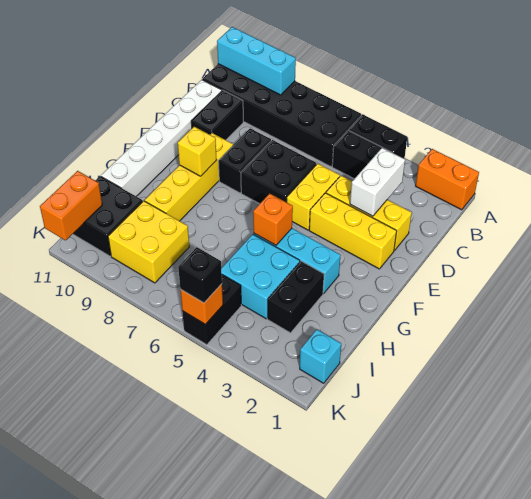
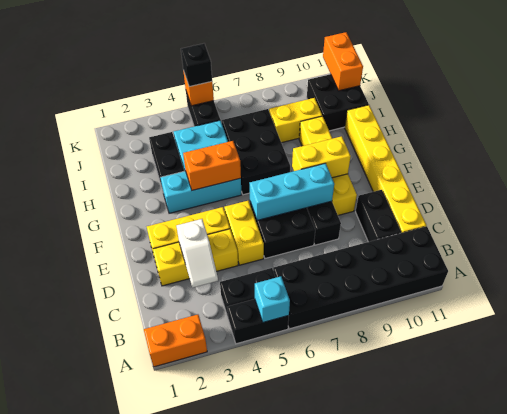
cyan brick A9:A11 level 2 -> cyan brick E6:E8 level 2
white brick C3:D3 level 2 -> white slope C3:D3 level 2 top D
white brick C11:H11 level 1 -> yellow brick C11:H11 level 1
yellow brick F9 level 2 -> yellow brick F8:F9 level 2
orange brick G5 level 2 -> orange brick G4:G5 level 2
none -> black brick G6:I7 level 1
yellow brick I8:J9 level 1 -> yellow brick I8:I9 level 1
cyan brick J1 level 1 -> cyan brick A5 level 2

